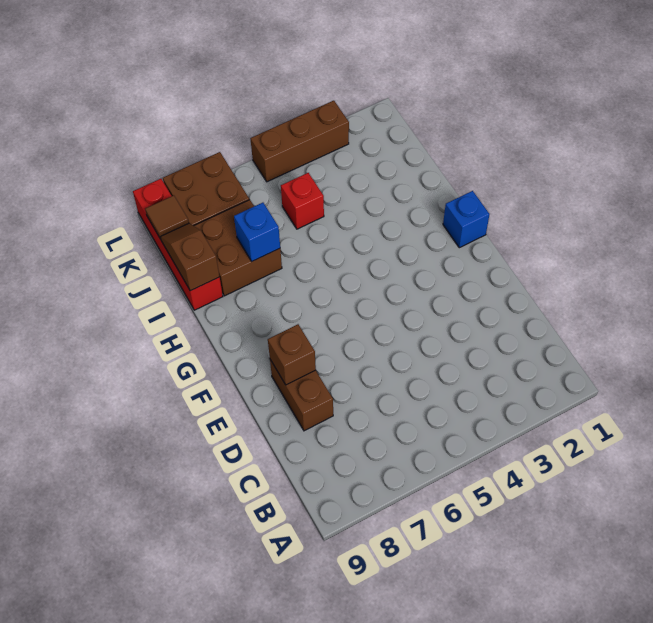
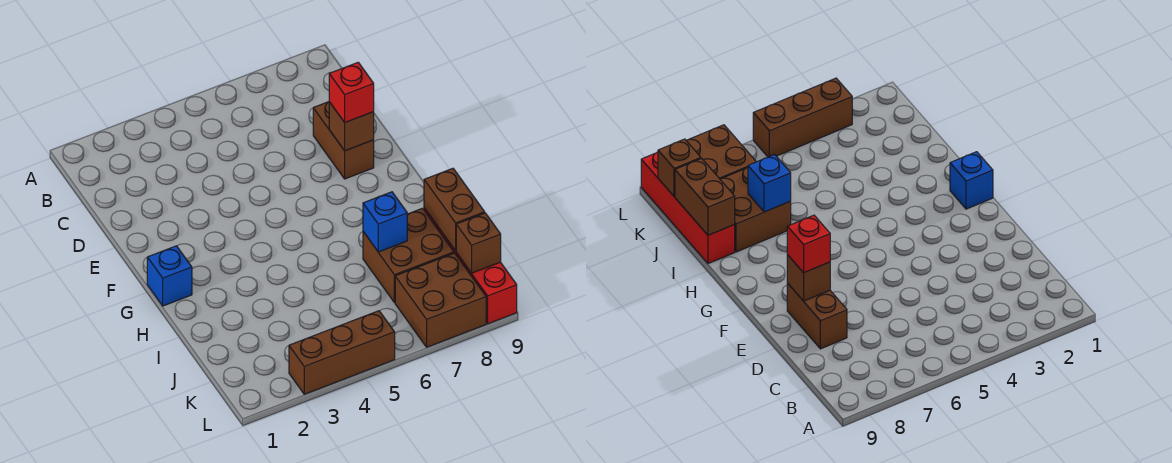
brown slope I9:J9 level 2 top I -> brown brick I9:J9 level 2
red brick J5 level 1 -> red brick E8 level 3
brown tile K9 level 2 -> brown brick K9 level 2

